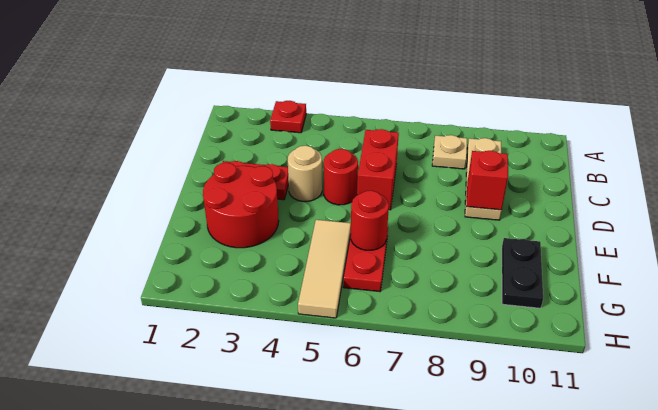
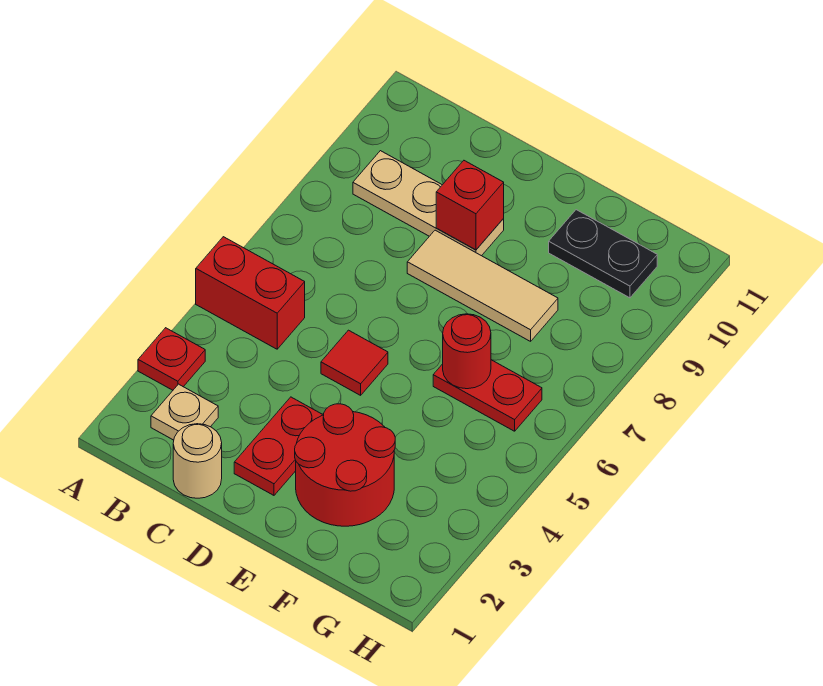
tan plate B8 level 1 -> tan plate B2 level 1
red brick C6:D6 level 1 -> red brick A5:B5 level 1
tan round brick D4 level 1 -> tan round brick C1 level 1
red round brick D5 level 1 -> red tile D5 level 1
tan tile F5:H5 level 1 -> tan tile D8:F8 level 1

